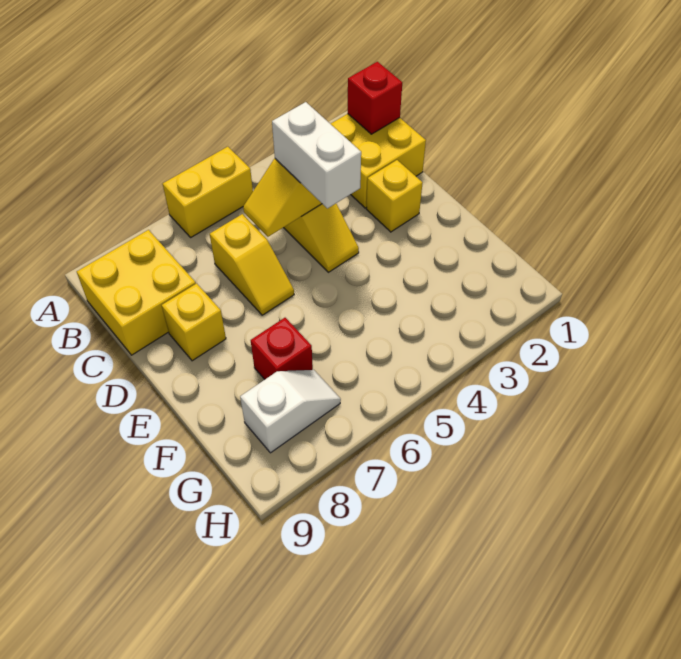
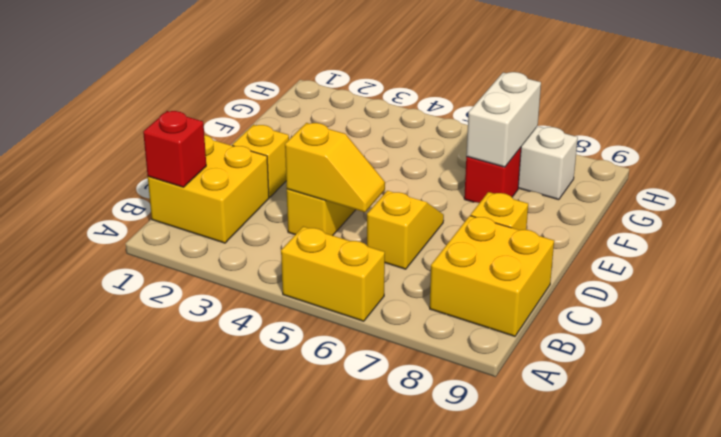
white brick C4:D4 level 3 -> white brick F7:G7 level 2

